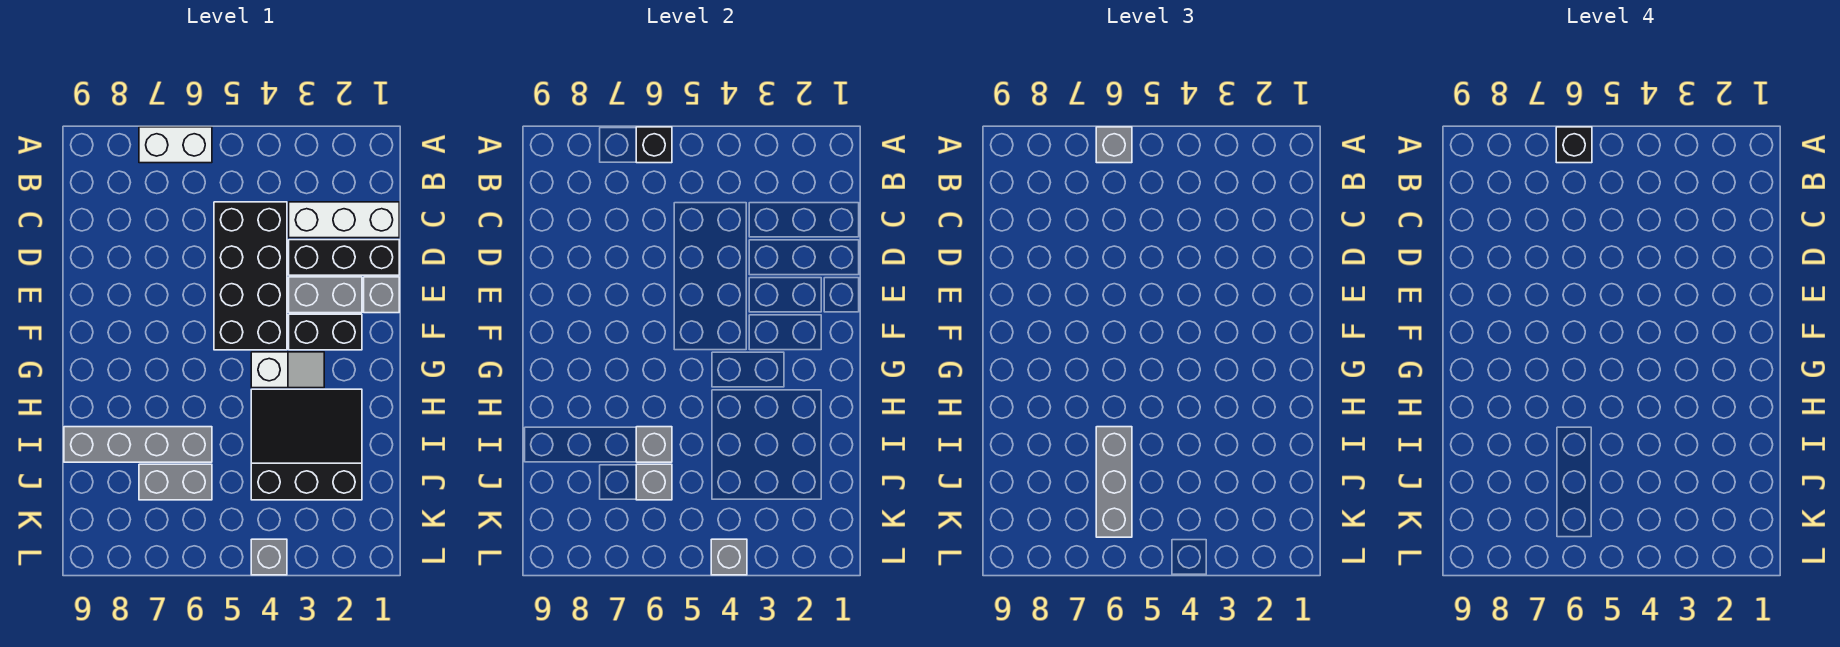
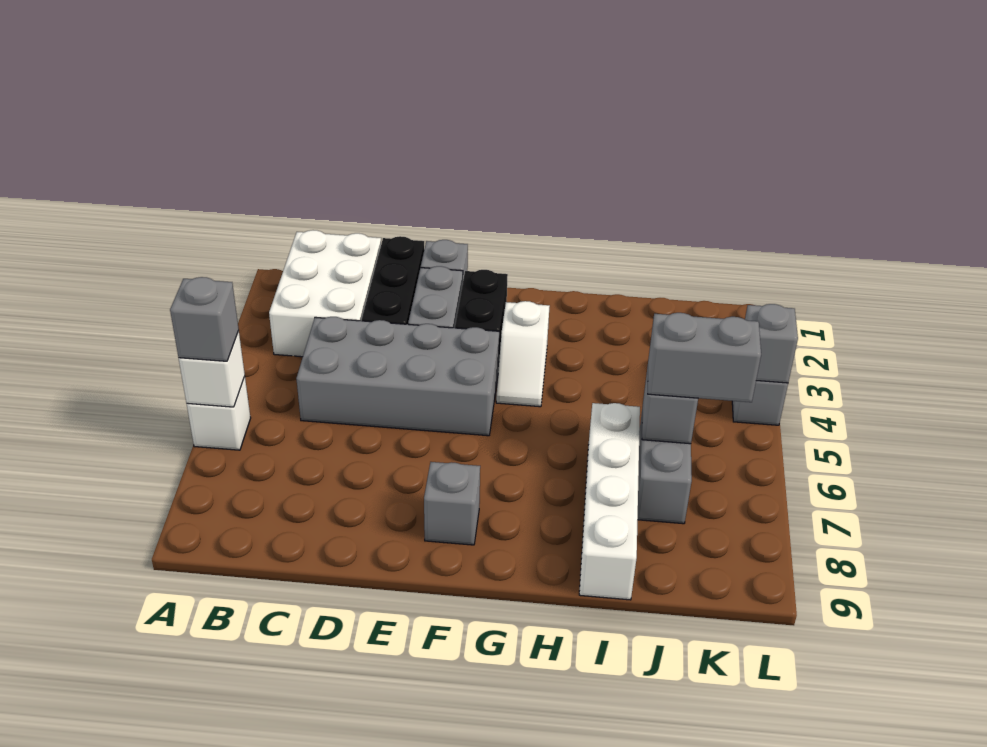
white brick A6:A7 level 1 -> white brick A6 level 1
black brick A6 level 2 -> white brick A6 level 2
black brick A6 level 4 -> none
white brick C1:C3 level 1 -> white brick B1:C3 level 1
black brick C4:F5 level 1 -> grey brick C4:F5 level 1
white slope G3:G4 level 1 top 4 -> white slope G3:G4 level 1 top 3
black slope H2:J4 level 1 top J -> none
grey brick I6:I9 level 1 -> white brick I6:I9 level 1
grey brick I6 level 2 -> grey brick F8 level 1
grey brick I6:K6 level 3 -> grey brick J6:K6 level 3

